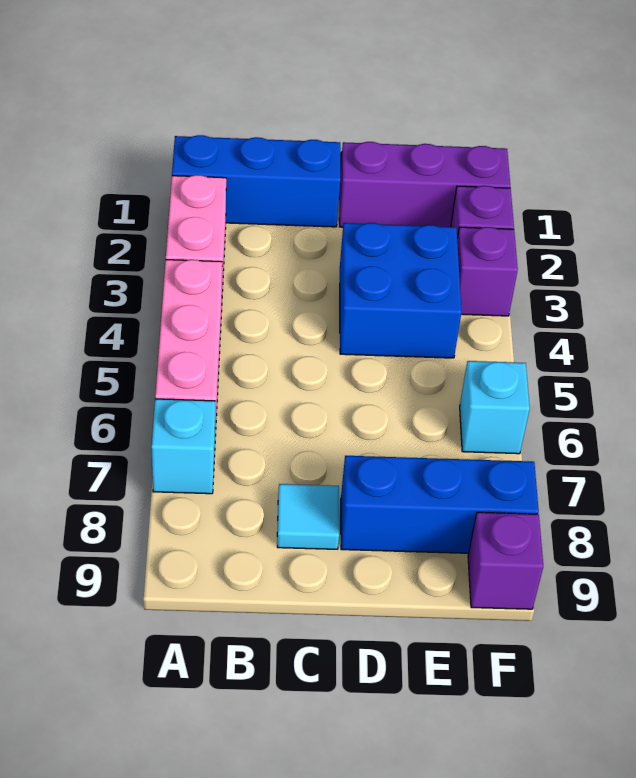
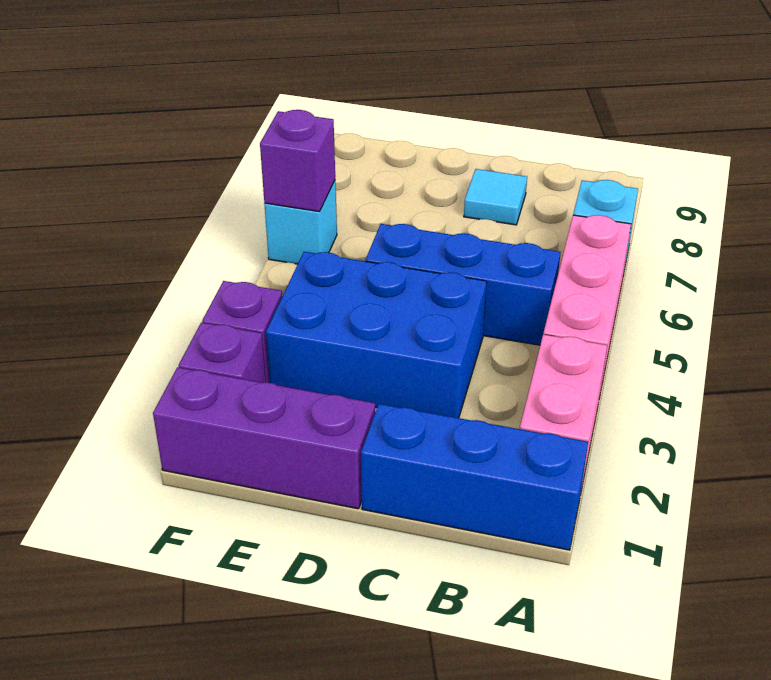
blue brick D3:E4 level 1 -> blue brick C3:E4 level 1
blue brick D8:F8 level 1 -> blue brick B5:D5 level 1
purple brick F9 level 1 -> purple brick F6 level 2

